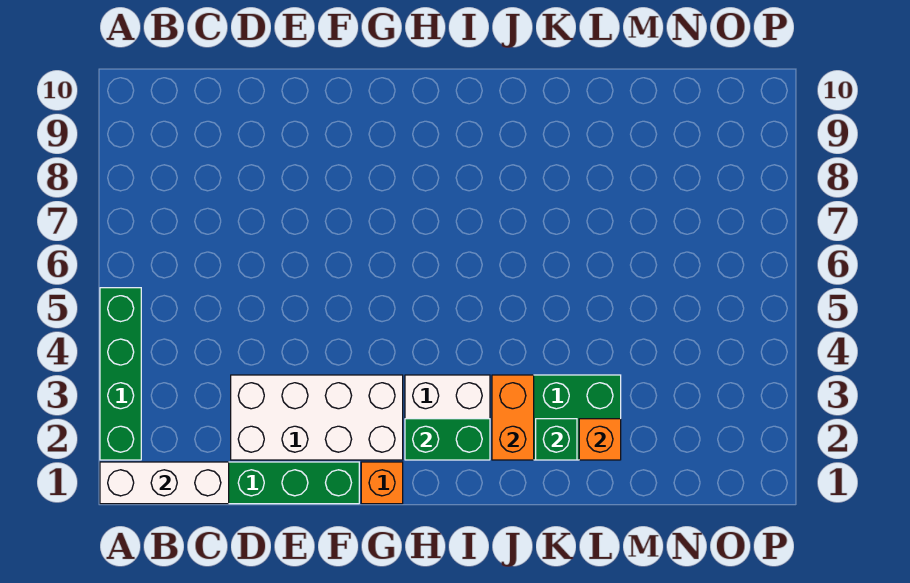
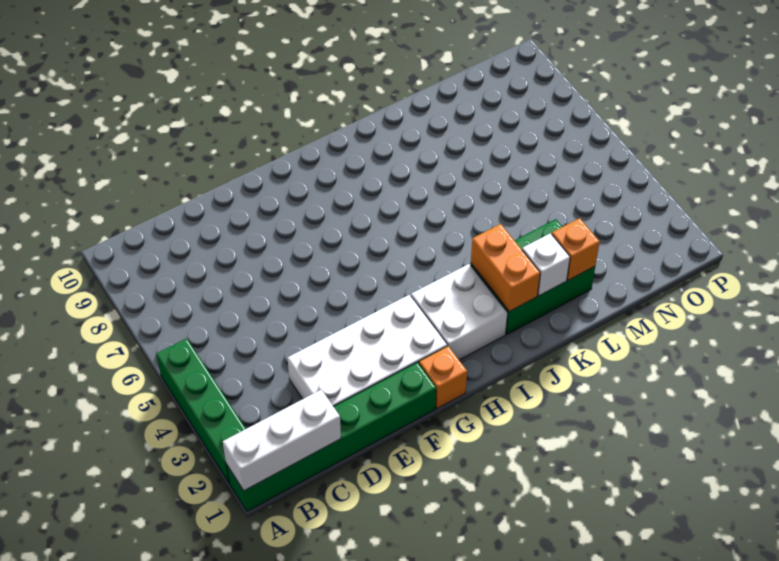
green brick H2:I2 level 2 -> none
green brick K2 level 2 -> white brick K2 level 2

